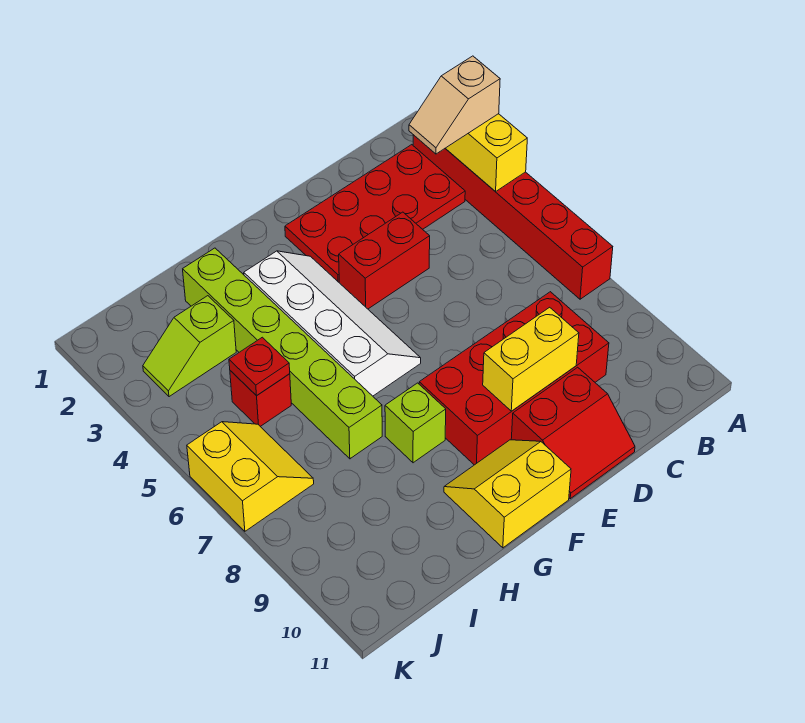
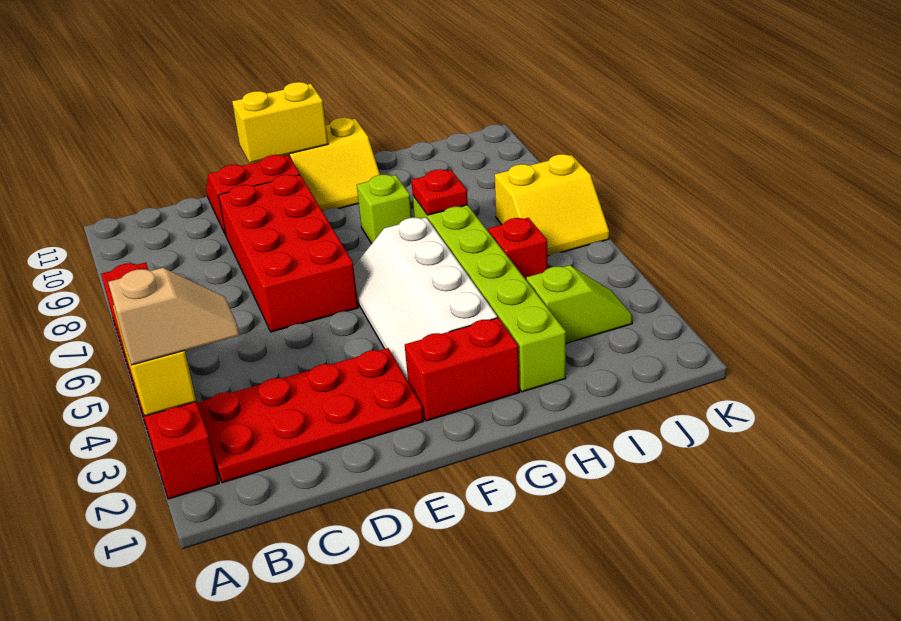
red brick C8:F9 level 1 -> red brick D6:E9 level 1
red brick D4:E4 level 1 -> red brick F2:G2 level 1
yellow brick D9:E9 level 2 -> yellow brick E11:F11 level 2
red plate I5 level 2 -> red plate H7 level 2
yellow slope J6:K7 level 1 top K -> yellow slope J6:K7 level 1 top 7

